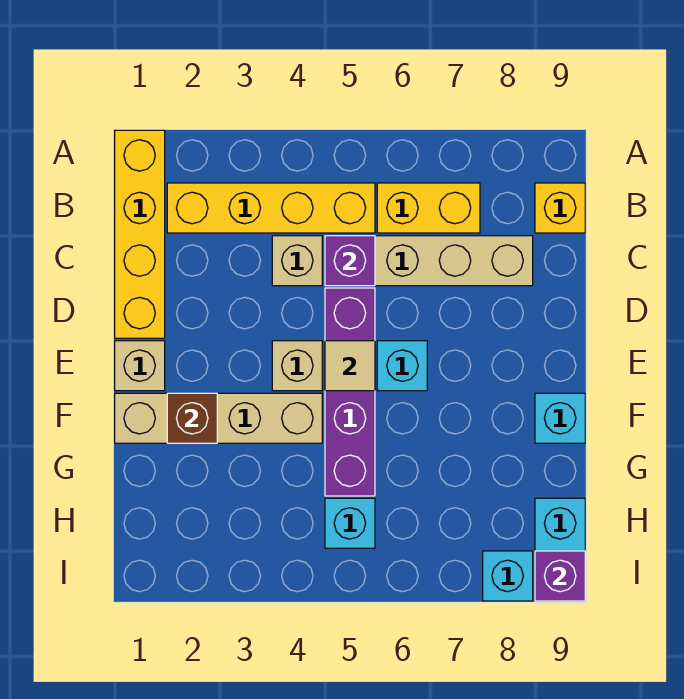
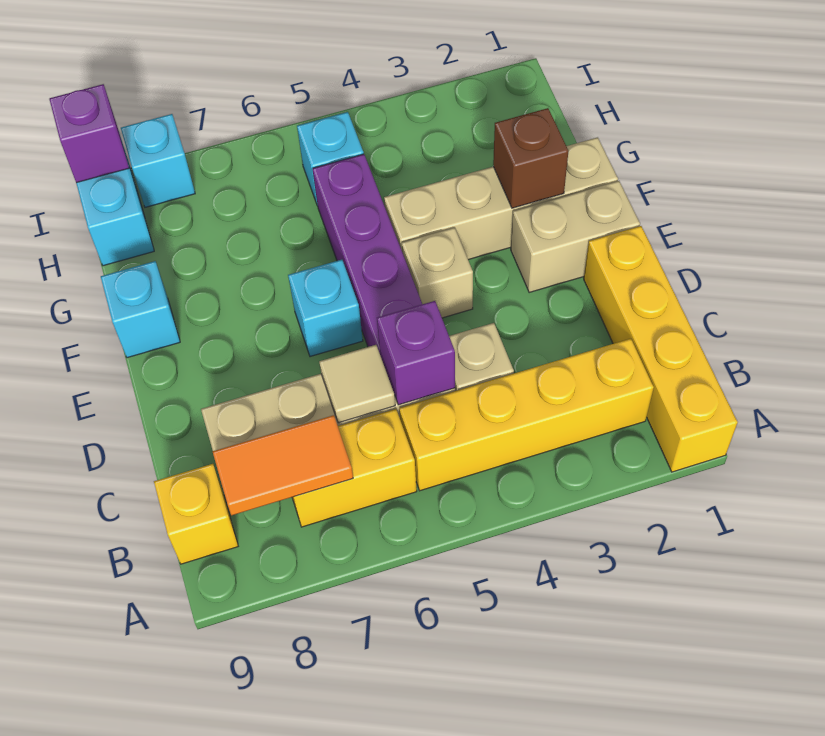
none -> orange tile B7:B8 level 2
tan brick E1 level 1 -> tan brick E1:E2 level 1
tan tile E5 level 2 -> tan tile C6 level 2

